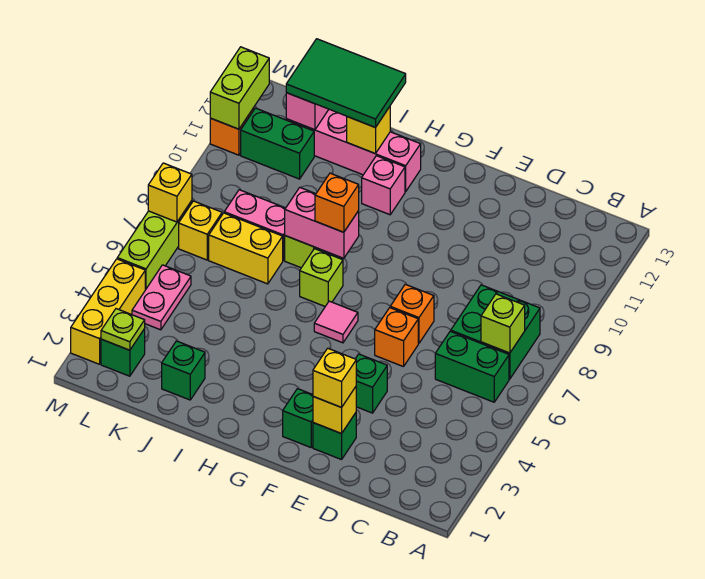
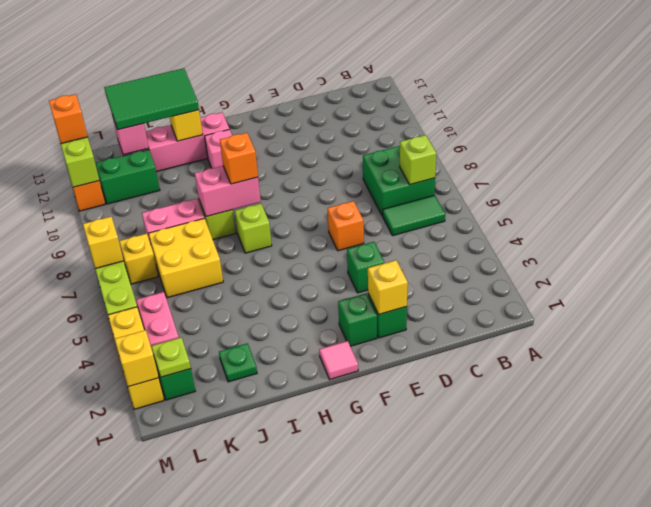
green brick B6:C6 level 1 -> green tile B6:C6 level 1
yellow brick E2 level 3 -> yellow brick M2 level 2
orange brick E7 level 1 -> orange brick M12 level 3
pink tile G6 level 1 -> pink tile G1 level 1
green brick J2 level 1 -> green plate J2 level 1
yellow brick J7:K7 level 1 -> yellow brick J6:K7 level 1

